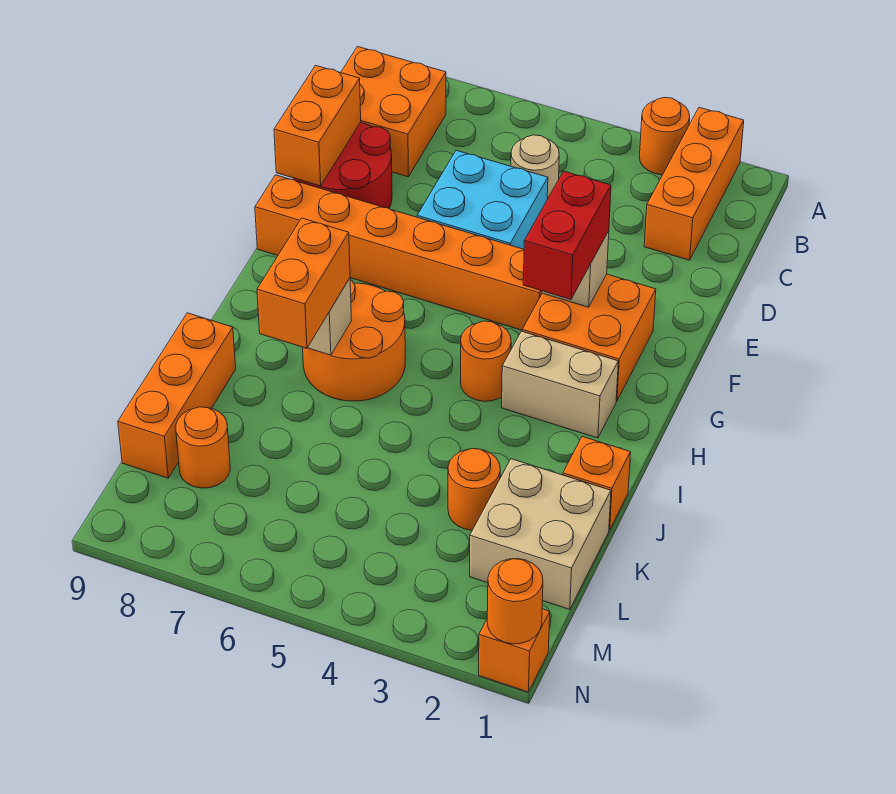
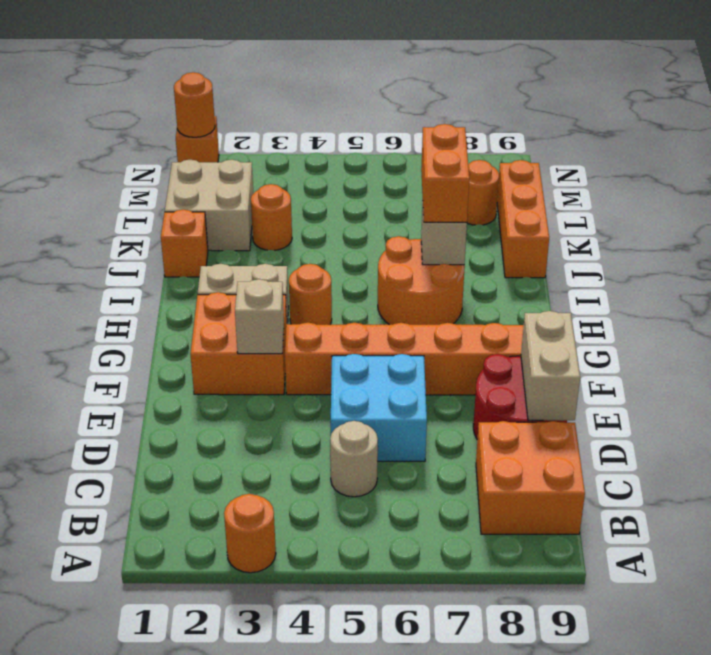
orange brick A2:C2 level 1 -> none
orange brick D9:E9 level 2 -> tan brick D9:E9 level 2
red brick F3:G3 level 3 -> none

